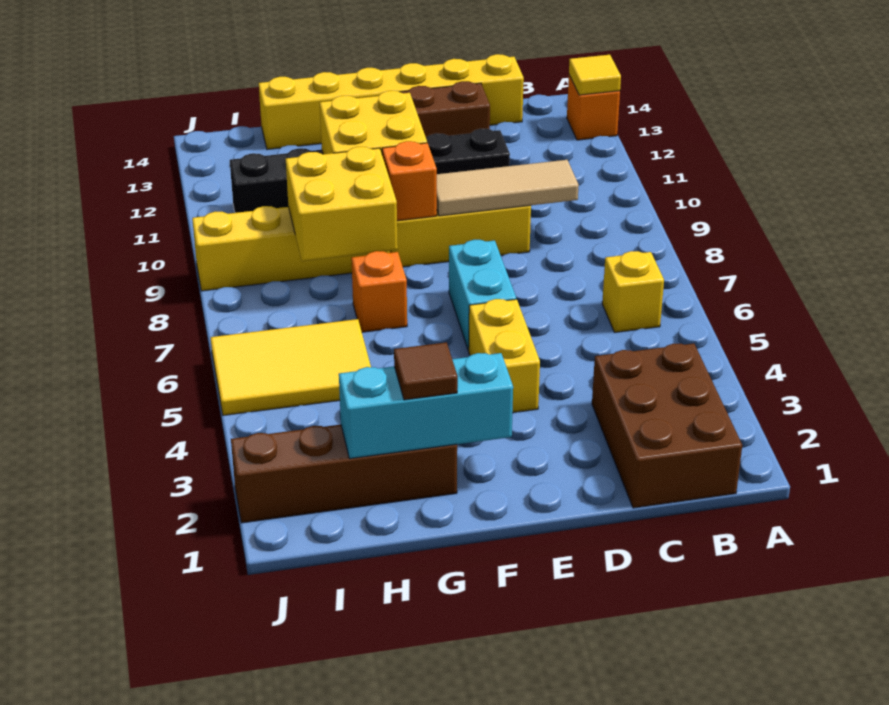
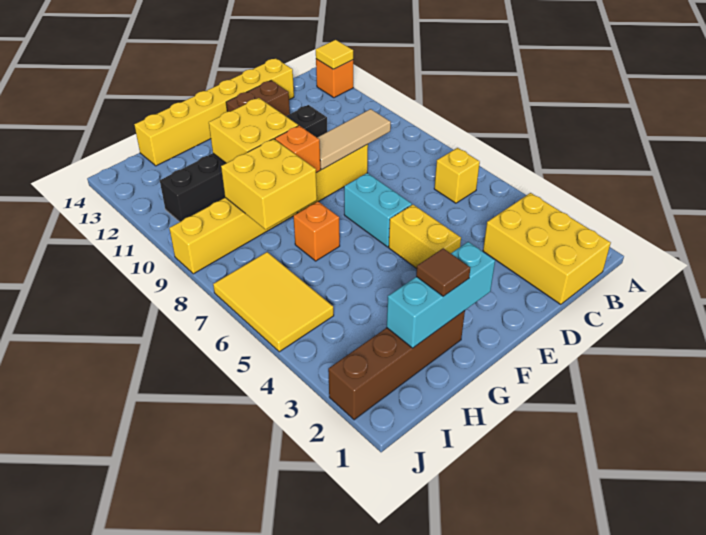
brown brick B1:C3 level 1 -> yellow brick B1:C3 level 1
yellow tile H5:J6 level 1 -> yellow tile I5:J7 level 1

